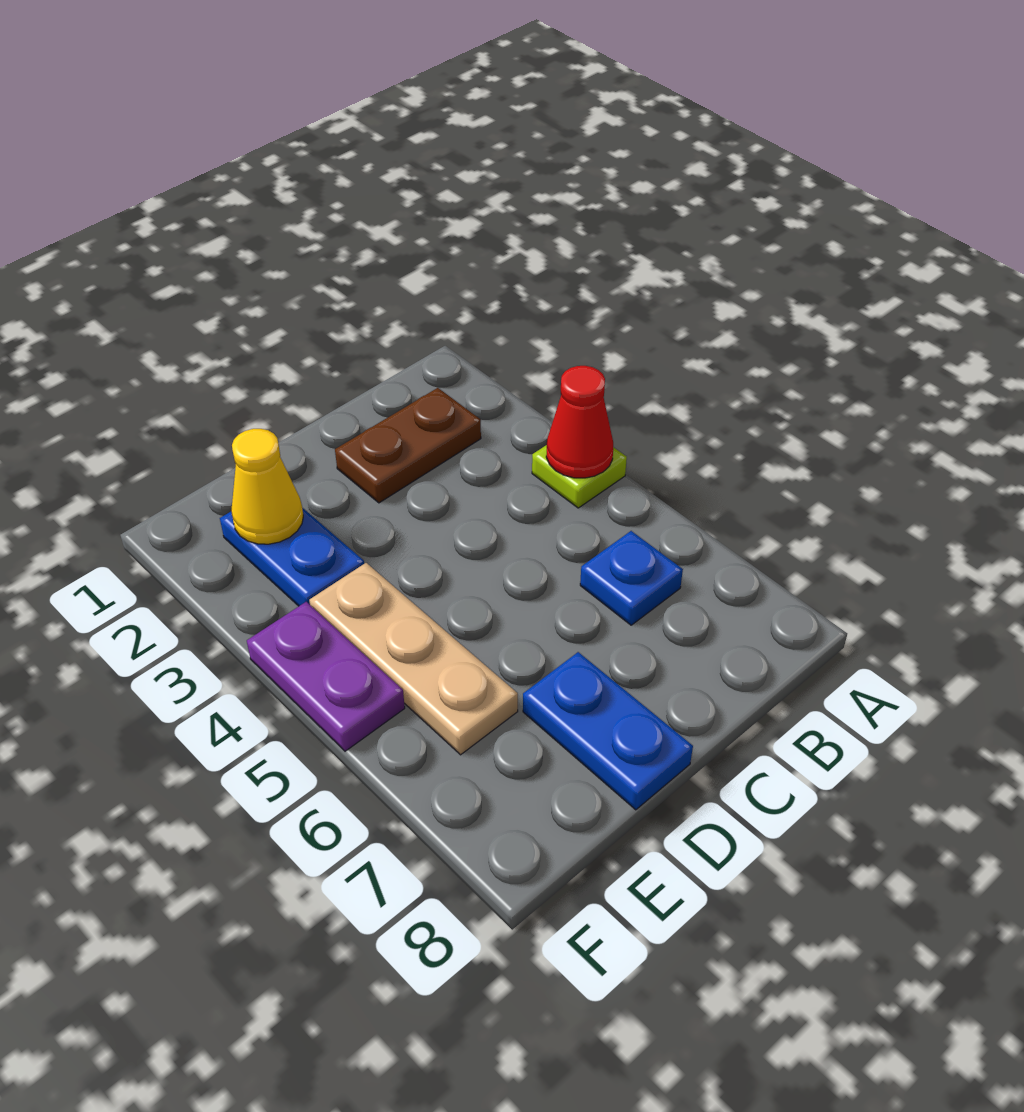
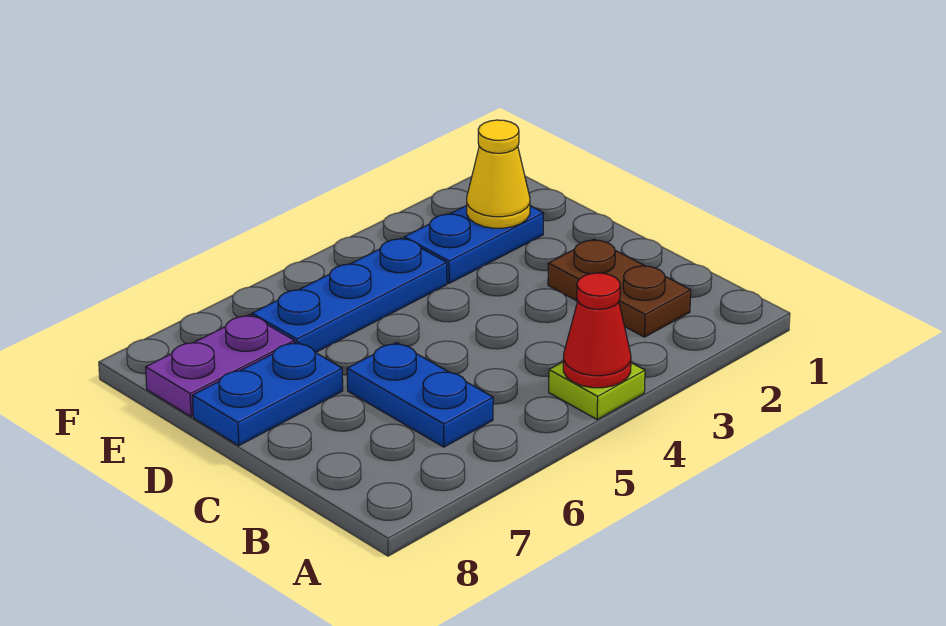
blue plate B6 level 1 -> blue plate B6:C6 level 1
tan plate E4:E6 level 1 -> blue plate E4:E6 level 1
purple plate F4:F5 level 1 -> purple plate E7:E8 level 1

